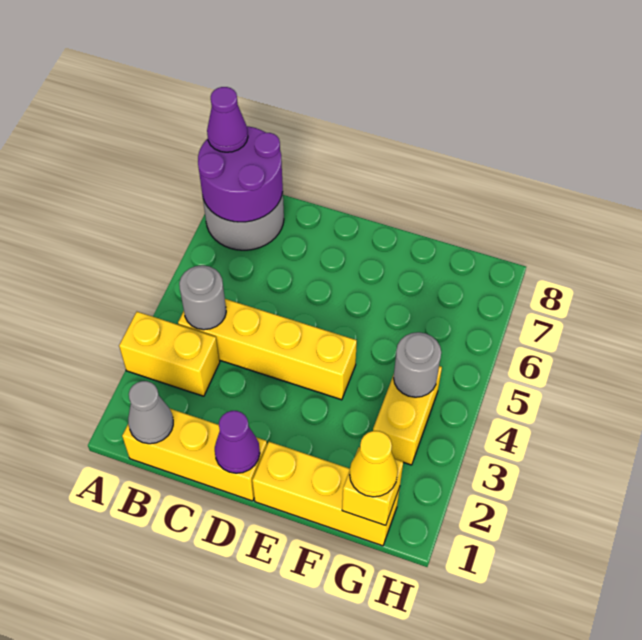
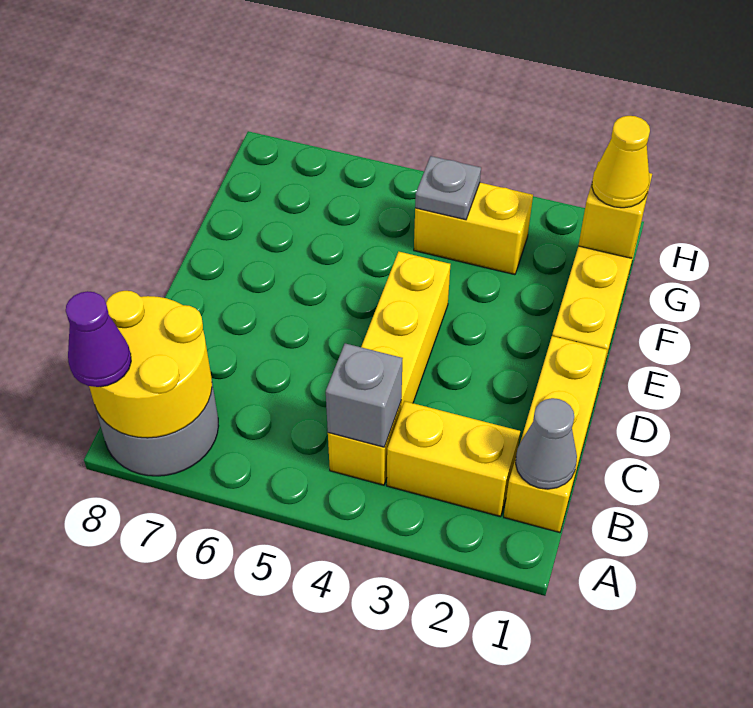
yellow brick A3:B3 level 1 -> yellow brick B2:B3 level 1
purple round brick A7:B8 level 2 -> yellow round brick A7:B8 level 2
grey round brick B4 level 2 -> grey brick B4 level 2
purple cone D1 level 2 -> none
grey round brick G4 level 2 -> grey plate G4 level 2

